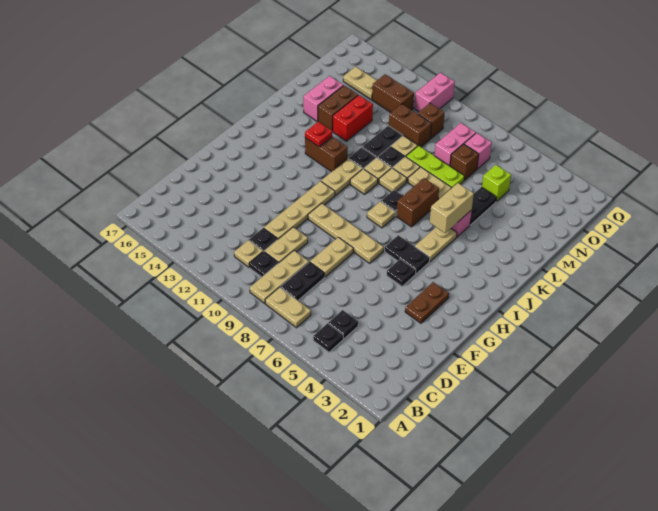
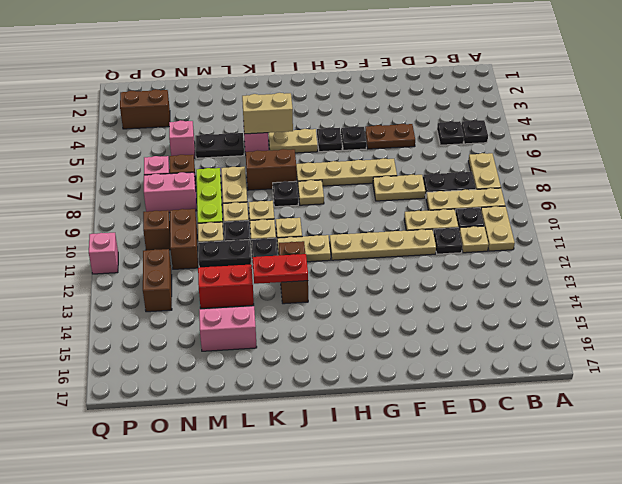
brown plate F3:G3 level 1 -> brown plate E5:F5 level 1
tan plate G7:G10 level 1 -> tan plate F7:I7 level 1
black plate H5:H6 level 1 -> black plate H5 level 1
red plate J13 level 2 -> red plate J13:K13 level 2
brown brick L14:M14 level 1 -> brown brick O3:P3 level 1
lime brick N5 level 1 -> pink brick N5 level 1
tan plate O14:O15 level 1 -> tan plate B10:B11 level 1
pink brick P11:Q11 level 1 -> pink brick Q11 level 1

